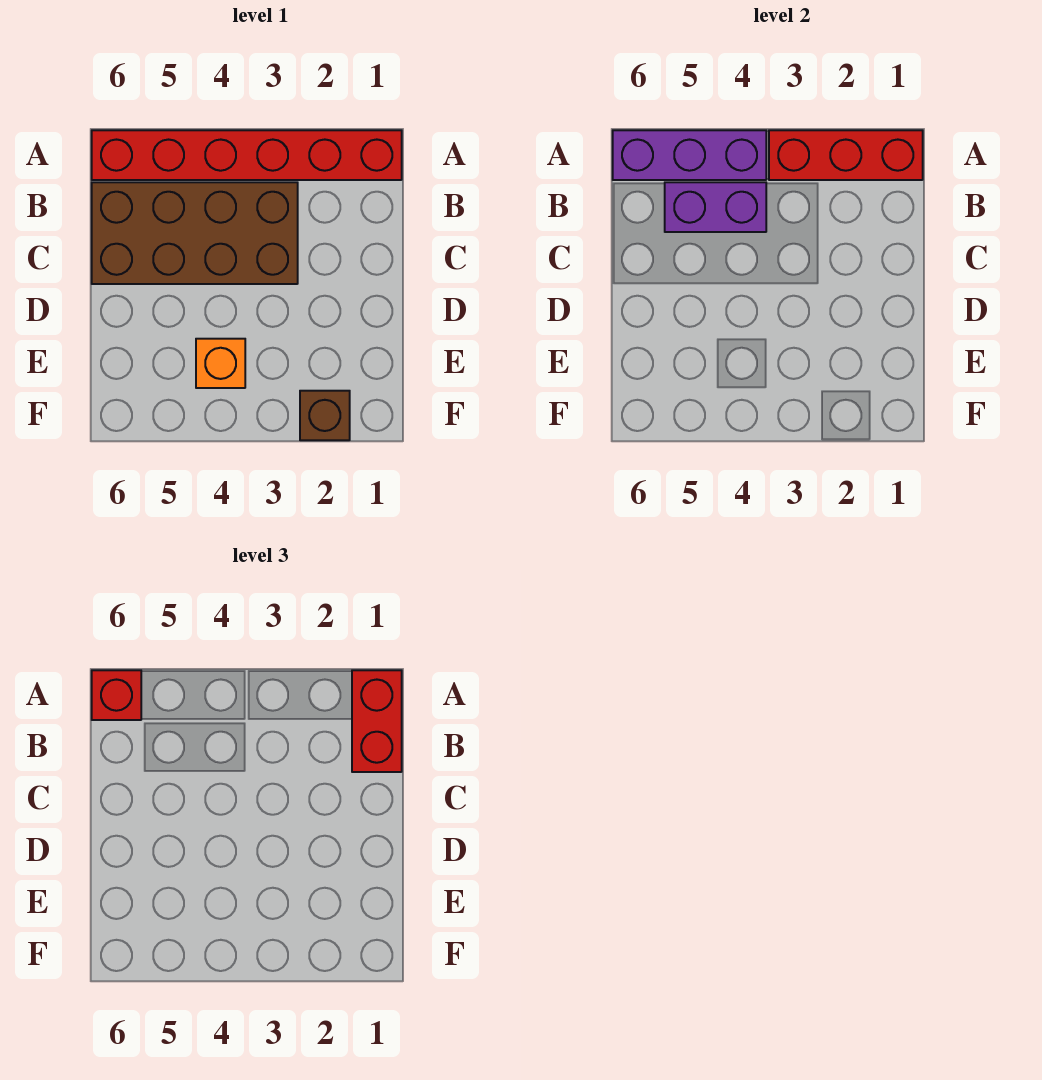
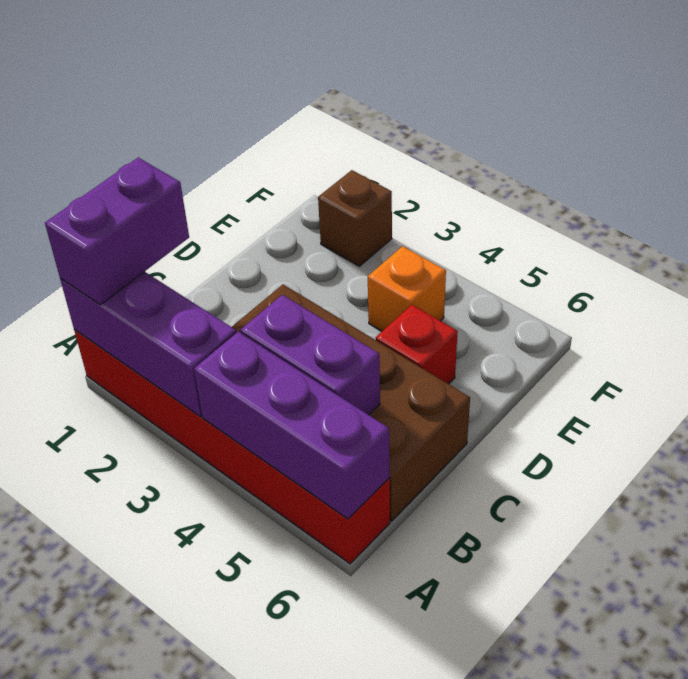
red brick A1:A3 level 2 -> purple brick A1:A3 level 2
red brick A1:B1 level 3 -> purple brick A1:B1 level 3
red brick A6 level 3 -> red brick D5 level 1

